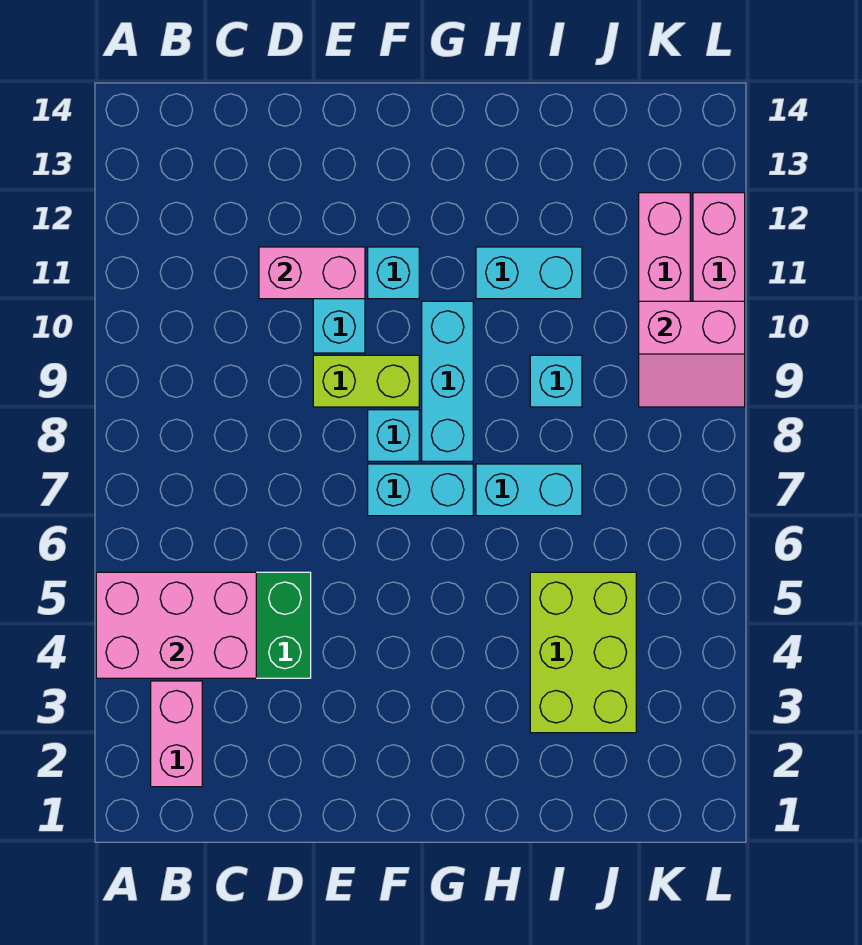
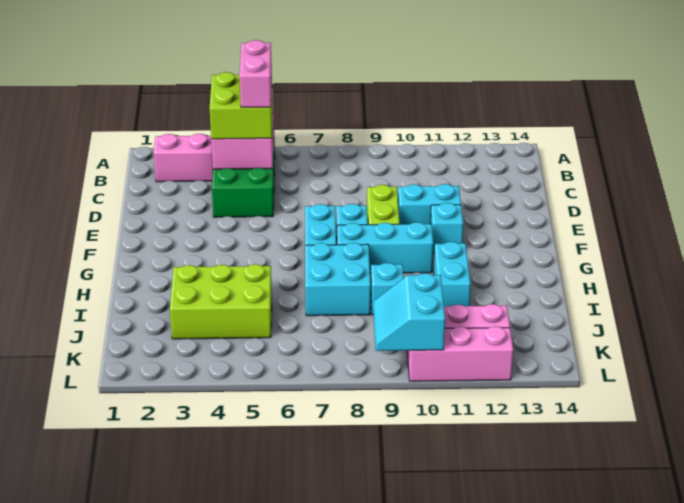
none -> lime brick B4:C5 level 3
pink brick D11:E11 level 2 -> pink brick B5:C5 level 4
cyan brick H7:I7 level 1 -> cyan brick H7:I8 level 1
pink slope K9:L10 level 2 top 10 -> cyan slope K9:L10 level 2 top 10

